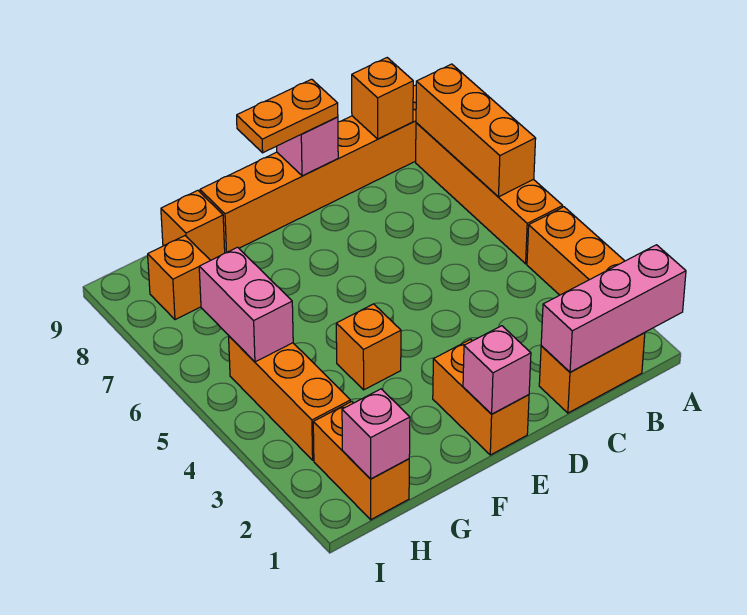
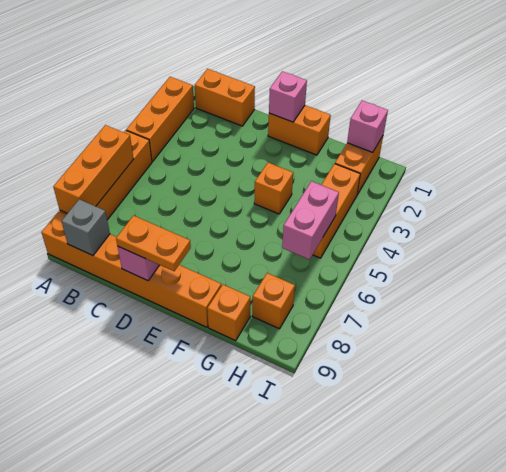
pink brick A1:C1 level 2 -> none
orange brick B9 level 2 -> grey brick B9 level 2
orange brick E1:E2 level 1 -> orange brick E1:F1 level 1

